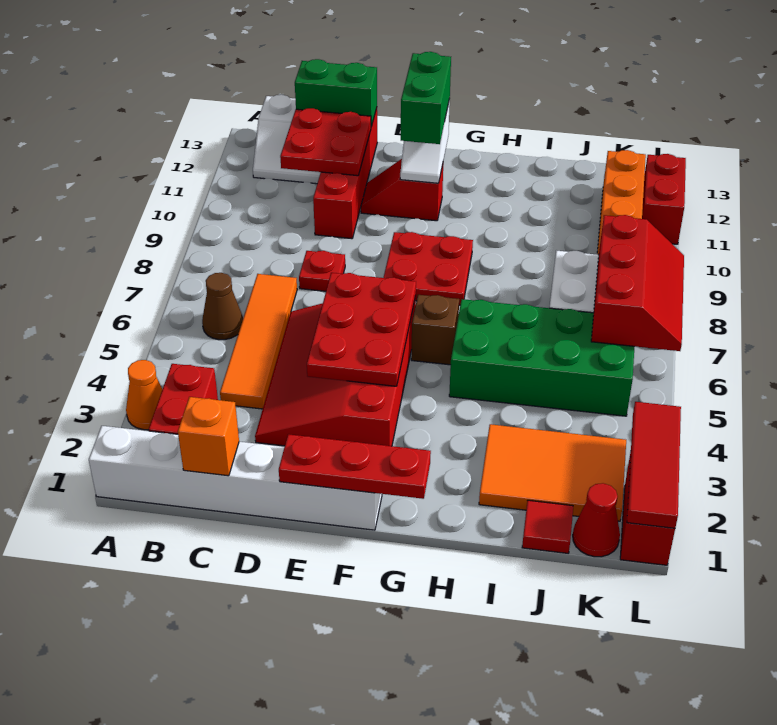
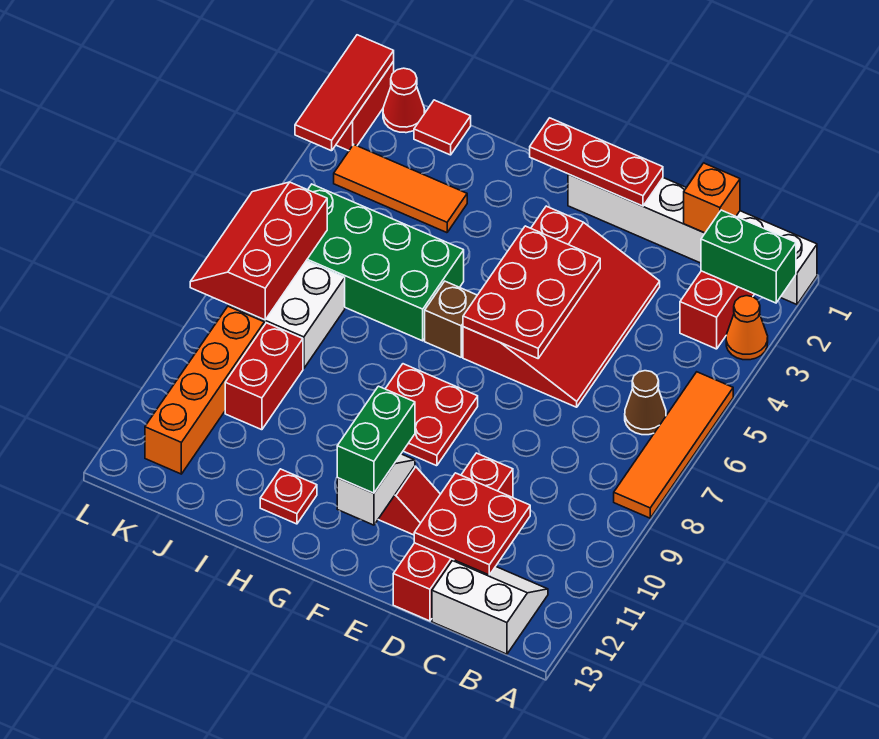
orange tile C4:C7 level 1 -> orange tile A5:A8 level 1
green brick C13:D13 level 2 -> green brick A2:B2 level 2
red plate D8 level 1 -> red plate H12 level 1
orange tile I2:K3 level 1 -> orange tile I3:K3 level 1
red brick L11:L12 level 1 -> red brick J9:J10 level 1

